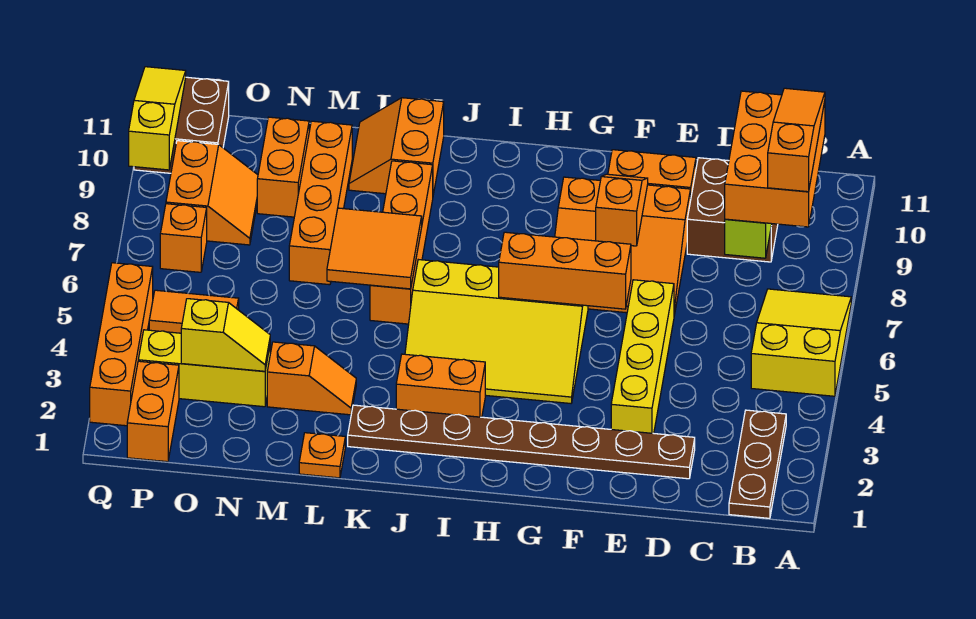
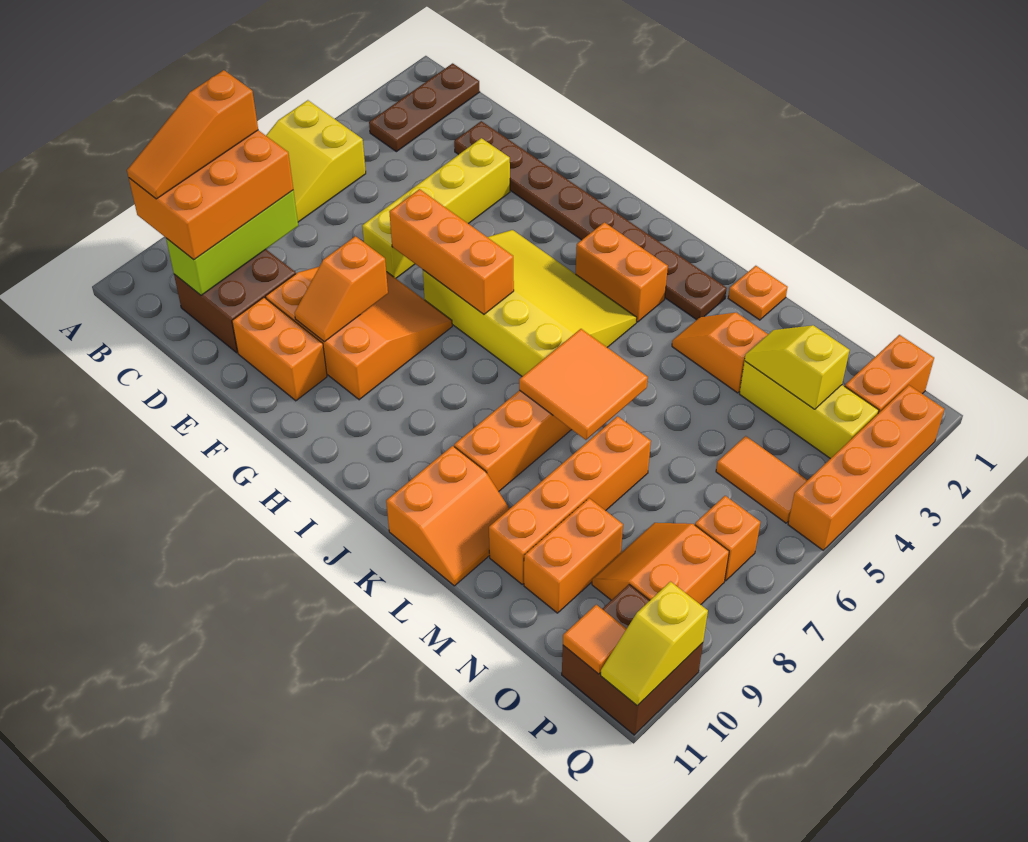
none -> orange tile P11 level 2
yellow slope Q9:Q11 level 2 top 9 -> yellow slope Q10:Q11 level 2 top 10

